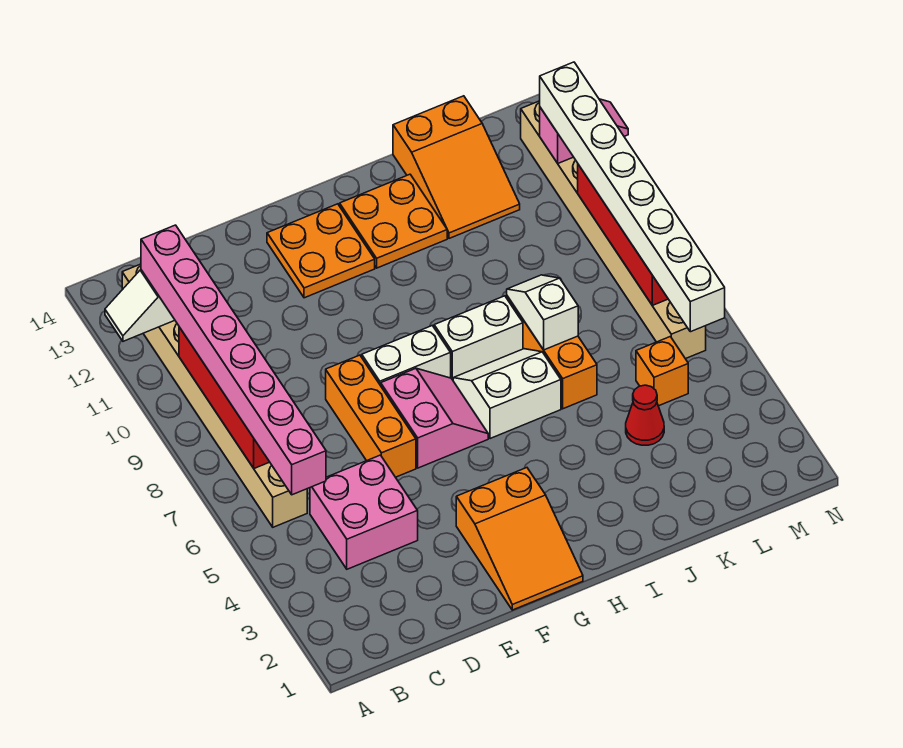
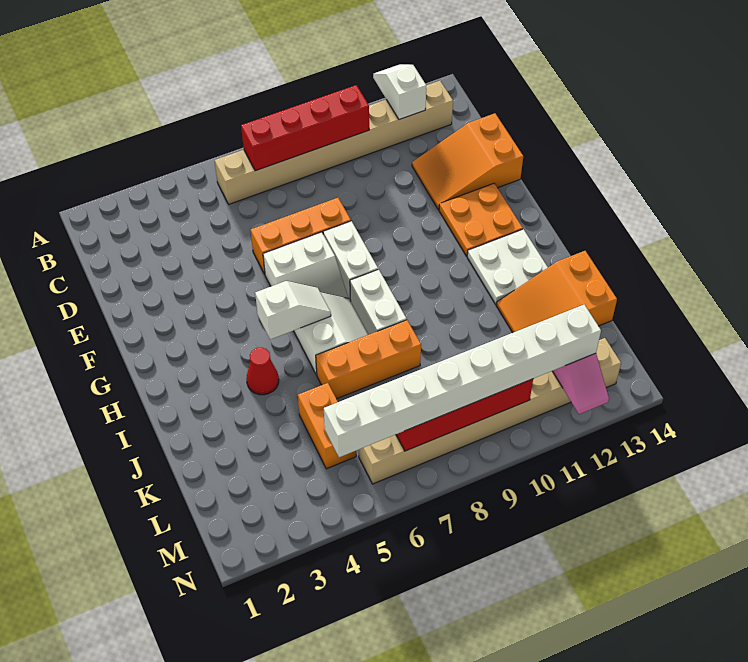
pink brick B5:B12 level 3 -> none
pink brick C4:D5 level 1 -> none
orange slope F1:G3 level 1 top 3 -> orange slope D12:E14 level 1 top 14
pink slope F6:G7 level 1 top F -> white slope F6:G7 level 1 top F
orange plate H12:I13 level 1 -> white plate H12:I13 level 1
white slope J7:J8 level 2 top 7 -> white slope H5:H6 level 2 top 5
red cone K4 level 1 -> red cone I4 level 1
orange brick L5 level 1 -> orange brick K5:L5 level 1

